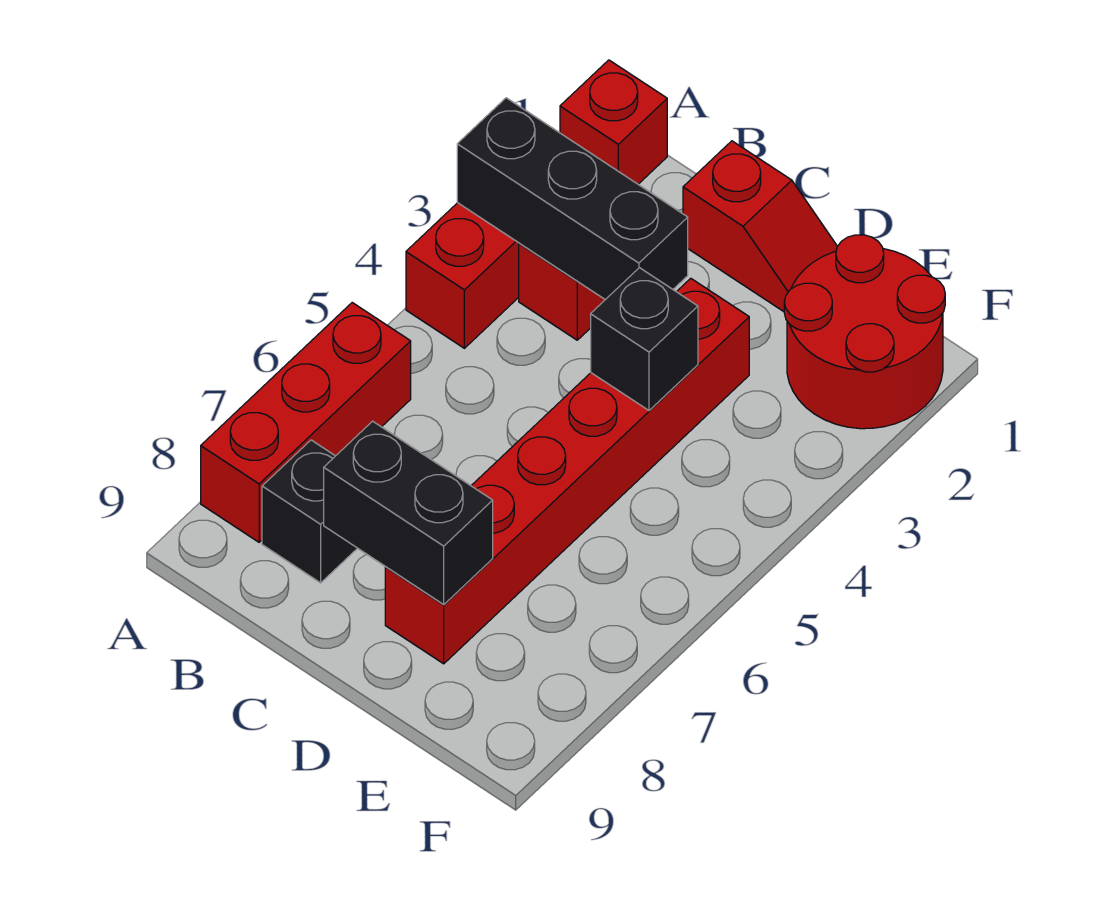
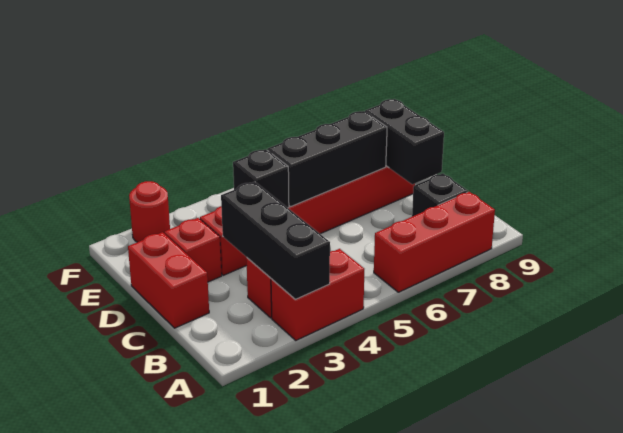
red brick A1 level 1 -> red brick D2 level 1
red slope C1:D1 level 1 top C -> red brick C1:D1 level 1
none -> black brick D5:D7 level 2
red round brick E1:F2 level 1 -> red round brick F2 level 1

